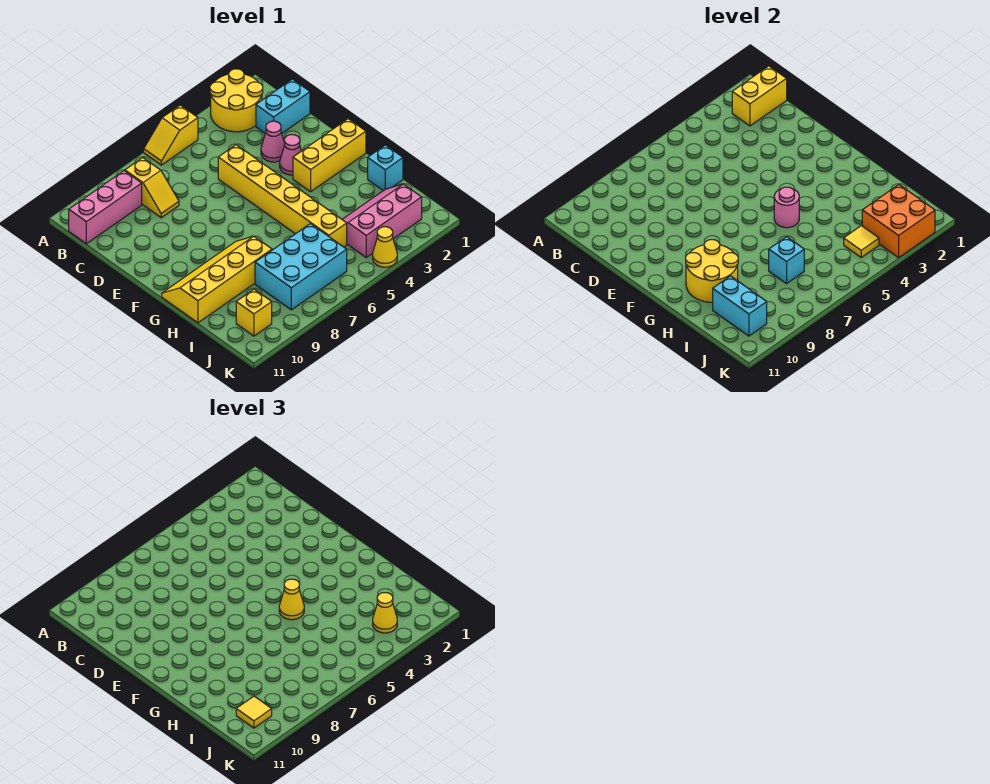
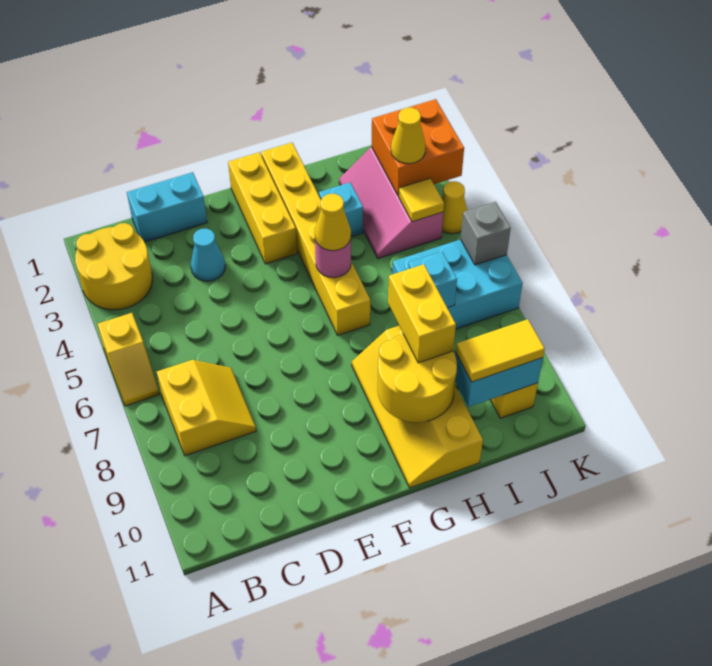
yellow brick B1:B2 level 2 -> yellow brick H8:H9 level 3
yellow slope B8:C8 level 1 top B -> yellow slope B7:C8 level 1 top B
pink brick B9:B11 level 1 -> none
cyan brick C1:C2 level 1 -> cyan brick C1:D1 level 1
pink cone D3 level 1 -> cyan cone D3 level 1
yellow brick D5:I5 level 1 -> yellow brick G1:G6 level 1
pink cone E3 level 1 -> none
cyan brick H1 level 1 -> cyan brick H3 level 1
cyan brick I6:J8 level 1 -> cyan brick I6:K7 level 1
yellow tile J10 level 3 -> yellow tile I10:J10 level 3
none -> grey brick K6 level 2

